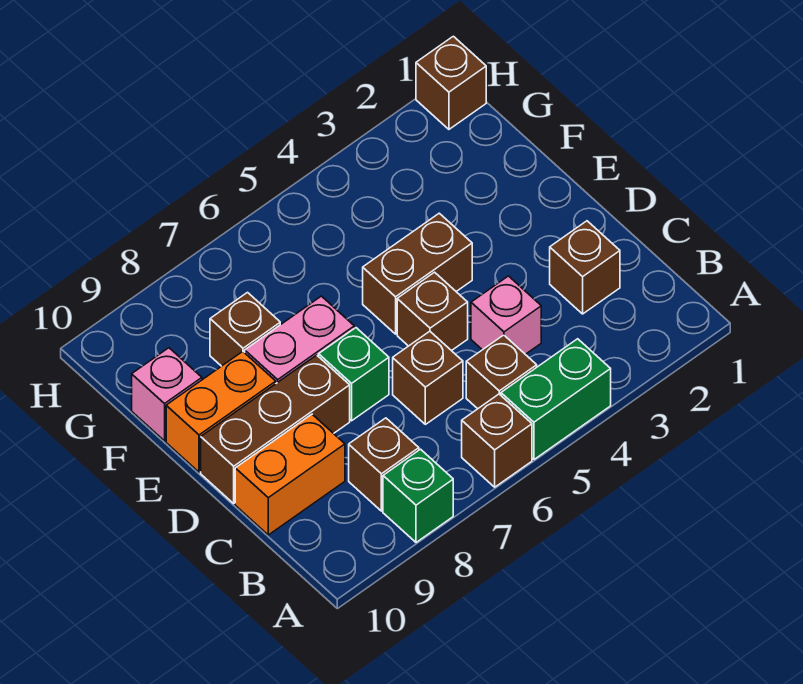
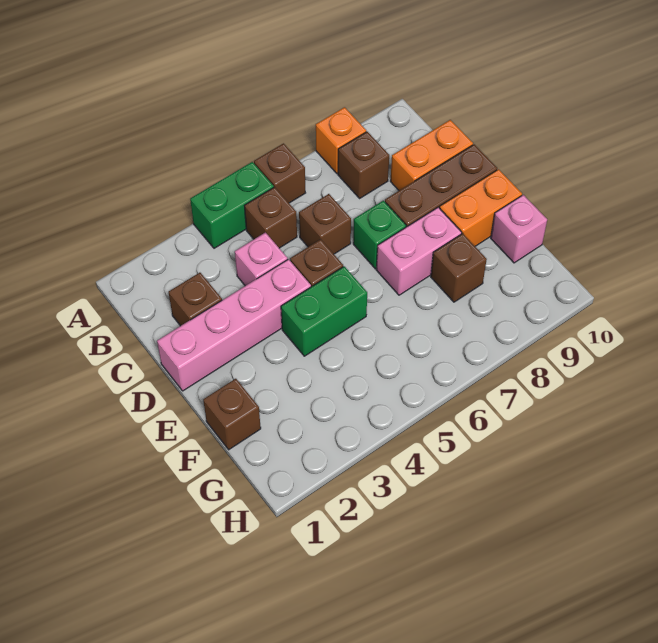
green brick A8 level 1 -> orange brick A8 level 1
none -> pink brick D1:D4 level 1
brown brick E4:E5 level 1 -> green brick E4:E5 level 1
brown brick H1 level 1 -> brown brick F1 level 1

